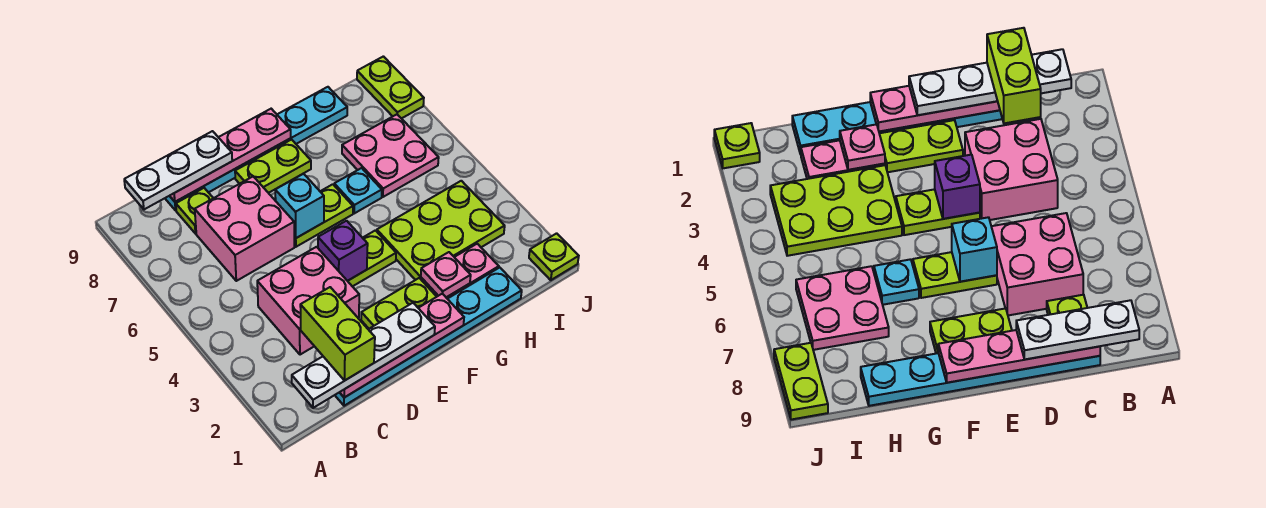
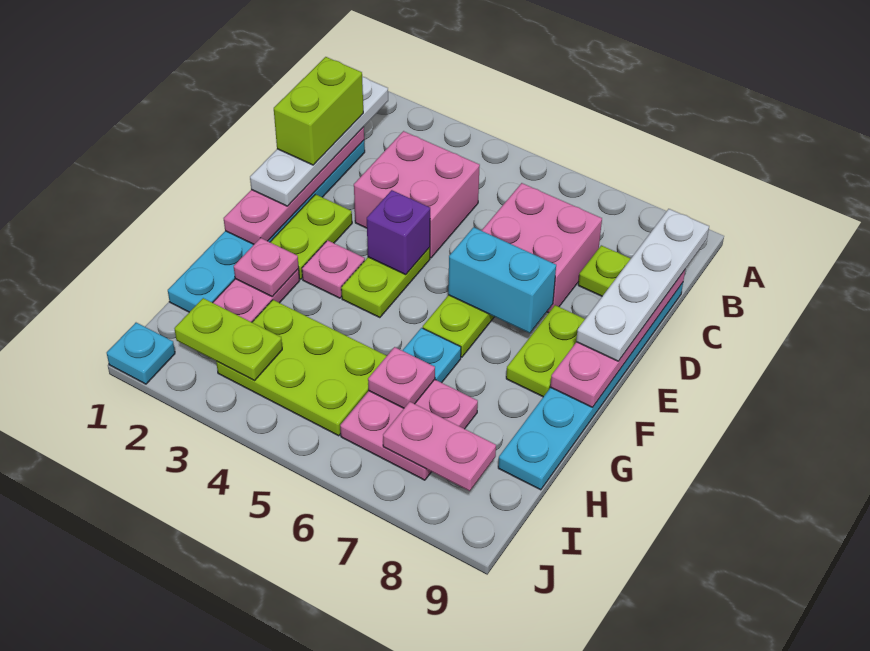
white plate B9:D9 level 3 -> white plate B9:E9 level 3
lime brick C1:C2 level 4 -> lime brick C1:D1 level 4
cyan brick E6 level 2 -> cyan brick E6:E7 level 2
none -> pink plate F3 level 1
lime plate G3:I4 level 1 -> lime plate H3:I5 level 1
none -> pink plate H6 level 2
none -> pink plate I7:I8 level 2
lime plate J1 level 1 -> cyan plate J1 level 1
lime plate J8:J9 level 1 -> lime plate I2:I3 level 2

